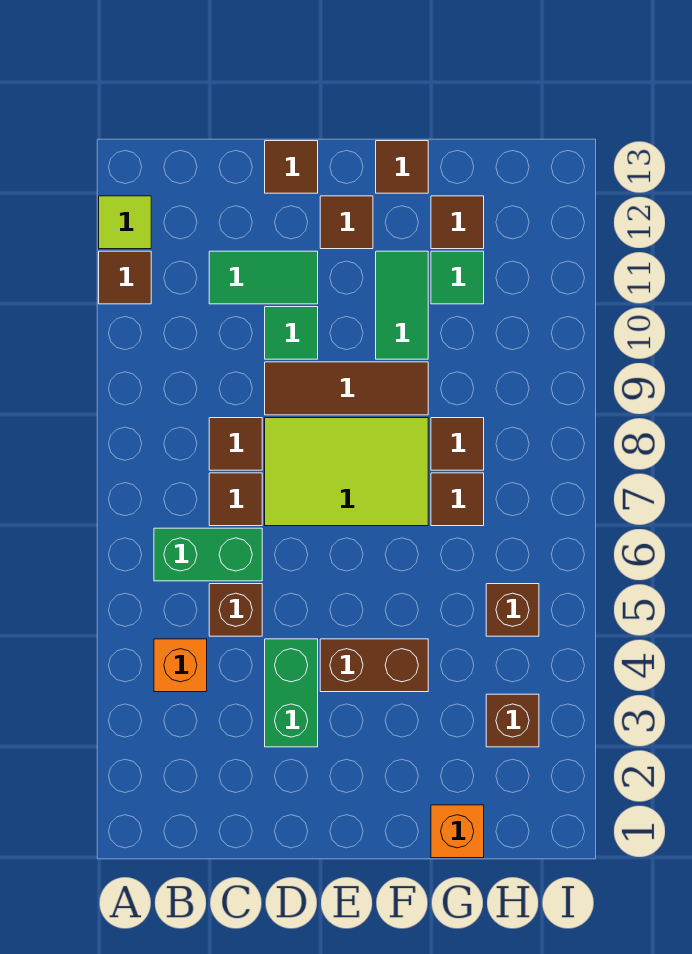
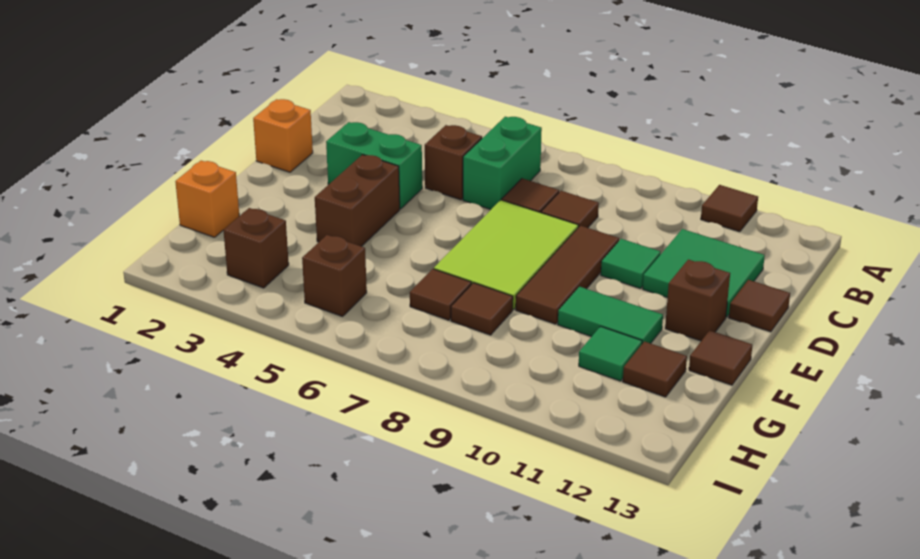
lime tile A12 level 1 -> none
orange brick B4 level 1 -> orange brick D1 level 1
green tile C11:D11 level 1 -> green tile C11:D12 level 1
brown tile E12 level 1 -> brown brick E12 level 1

